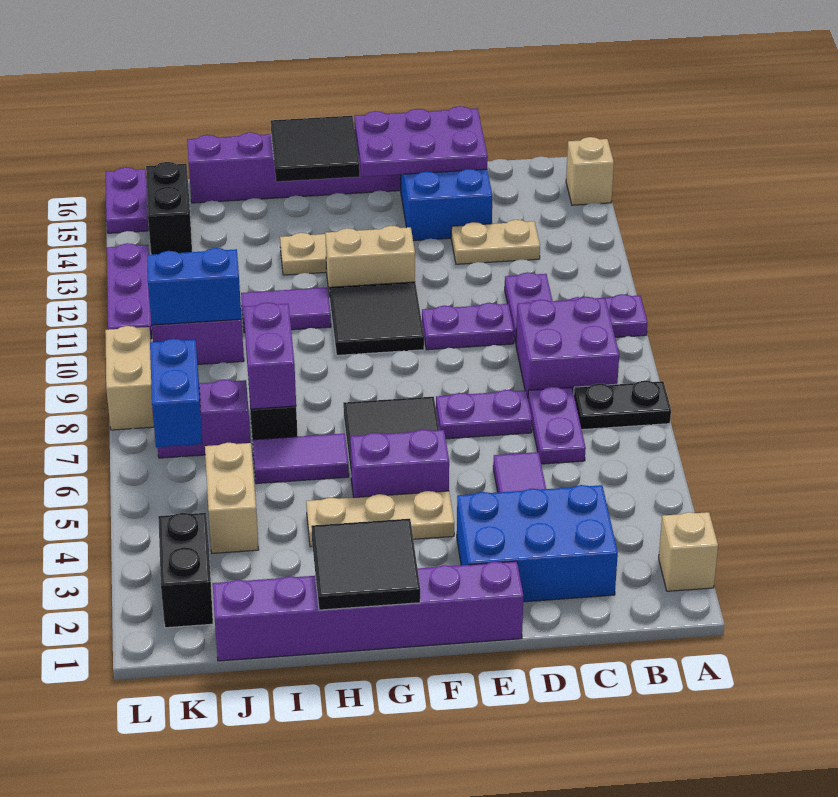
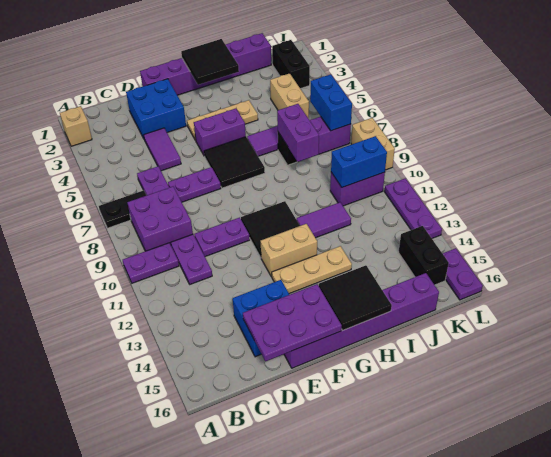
tan brick A15 level 1 -> none
blue brick C2:E3 level 1 -> blue brick D2:E3 level 1
tan plate C13:D13 level 1 -> none

